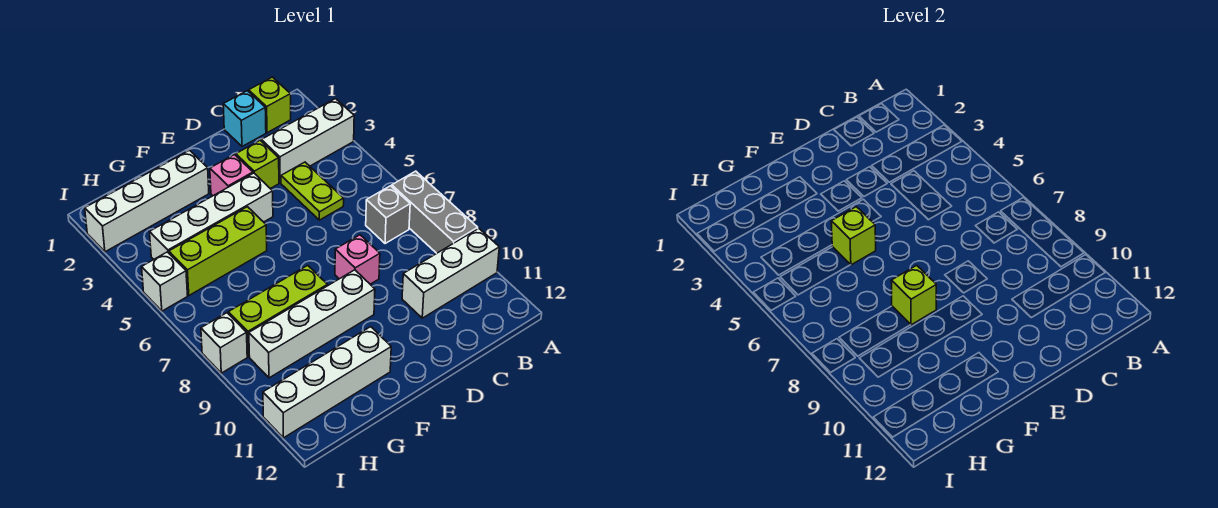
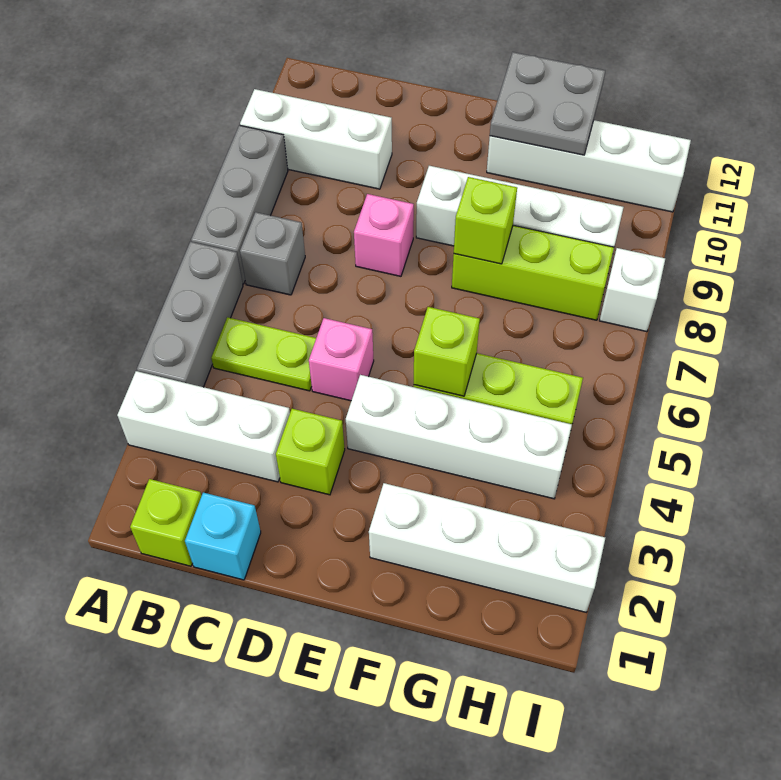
none -> grey brick A4:A6 level 1
lime plate C4:C5 level 1 -> lime plate B5:C5 level 1
pink brick E3 level 1 -> pink brick D5 level 1
none -> grey plate F11:G12 level 2
white brick I5 level 1 -> none

